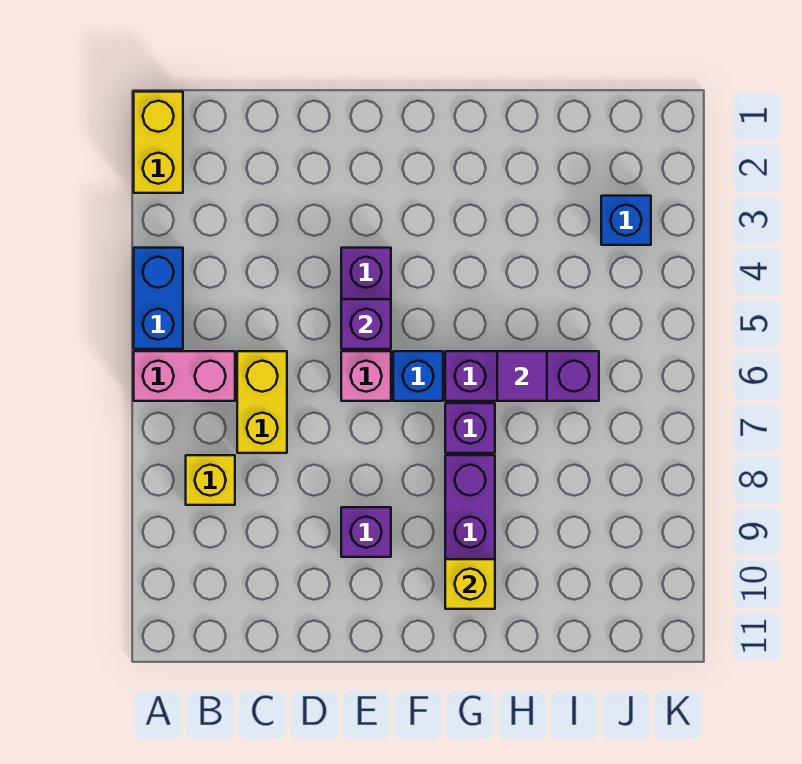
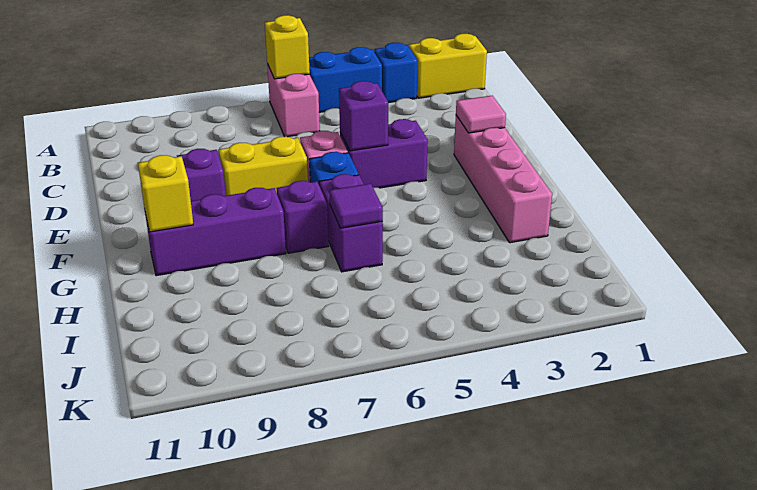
yellow brick B8 level 1 -> yellow brick A6 level 2
yellow brick C6:C7 level 1 -> yellow brick E7:E8 level 1
none -> pink brick E2:H2 level 1
none -> pink tile E2 level 2
purple brick G6:I6 level 1 -> purple brick G6:H6 level 1
blue brick J3 level 1 -> blue brick A3 level 1

